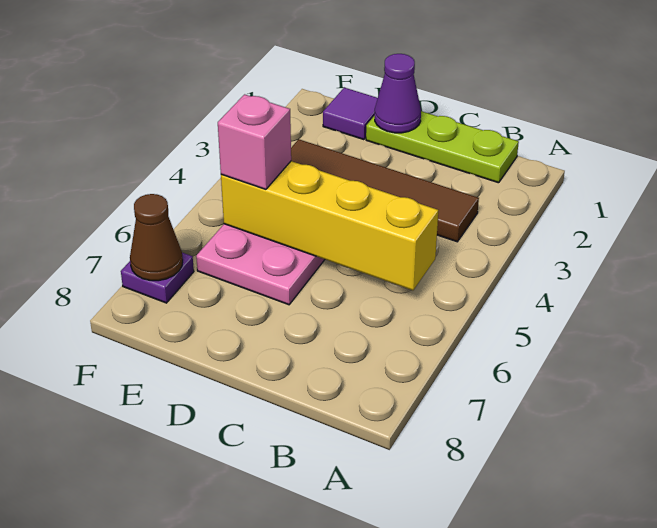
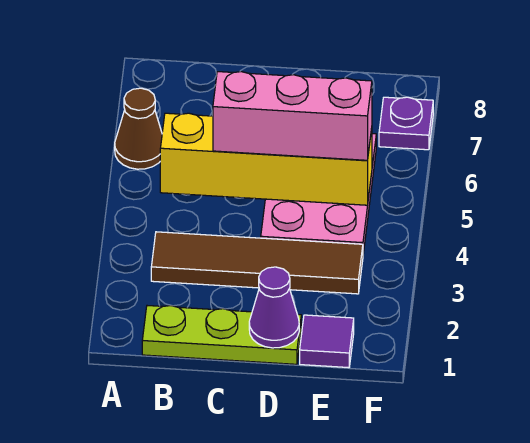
pink brick E5 level 3 -> pink brick C5:E5 level 3
brown cone F7 level 2 -> brown cone A6 level 1

